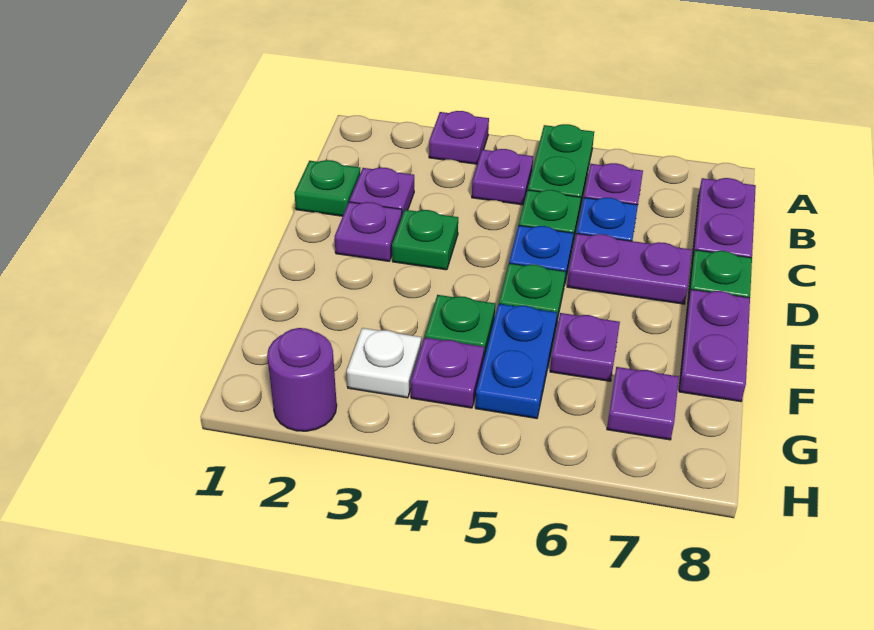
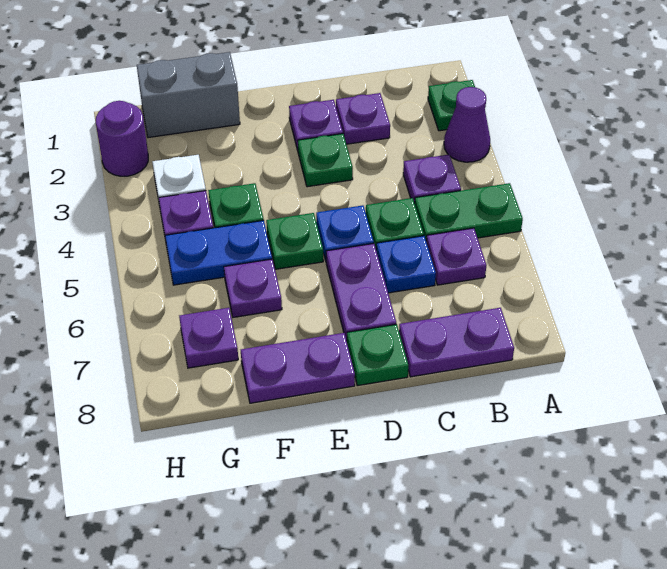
purple plate A3 level 1 -> purple cone A3 level 1
green plate C1 level 1 -> green plate A2 level 1
none -> grey brick F1:G1 level 1

